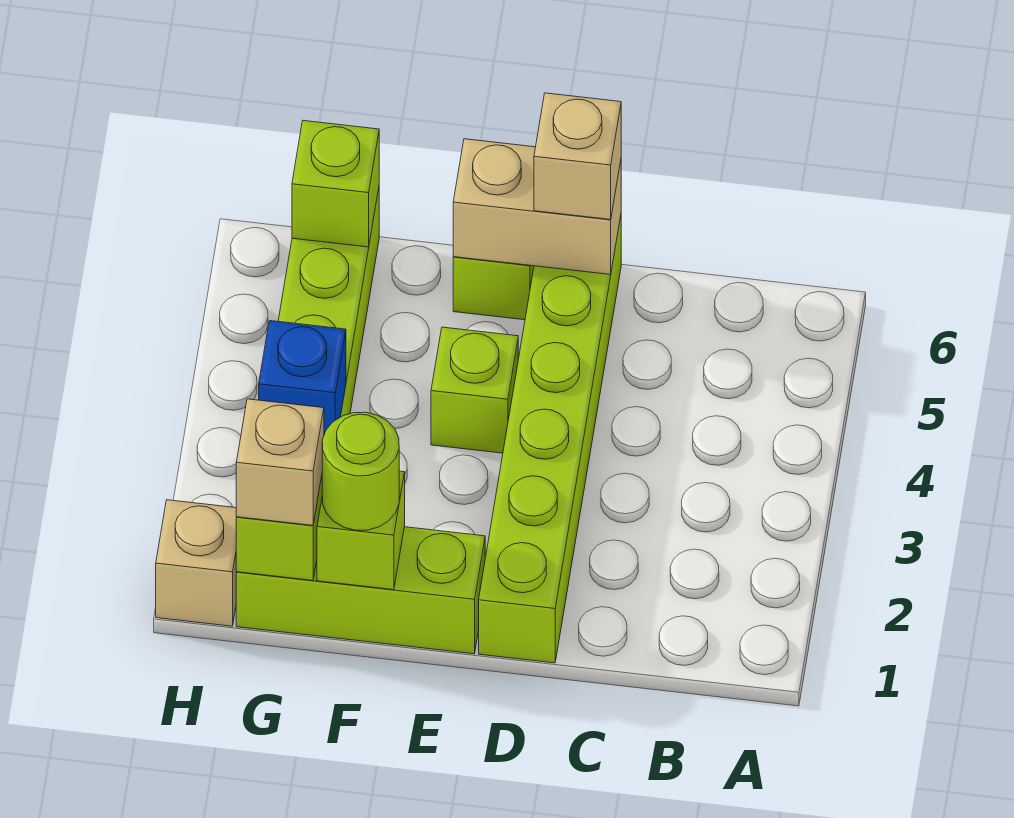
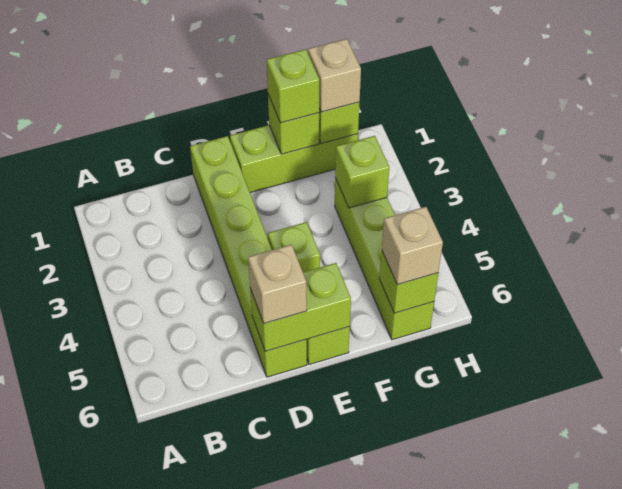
tan brick D6:E6 level 2 -> lime brick D6:E6 level 2
lime round brick F1 level 3 -> lime brick F1 level 3
blue brick G3 level 2 -> lime brick G3 level 2
tan brick H1 level 1 -> tan brick G6 level 3

